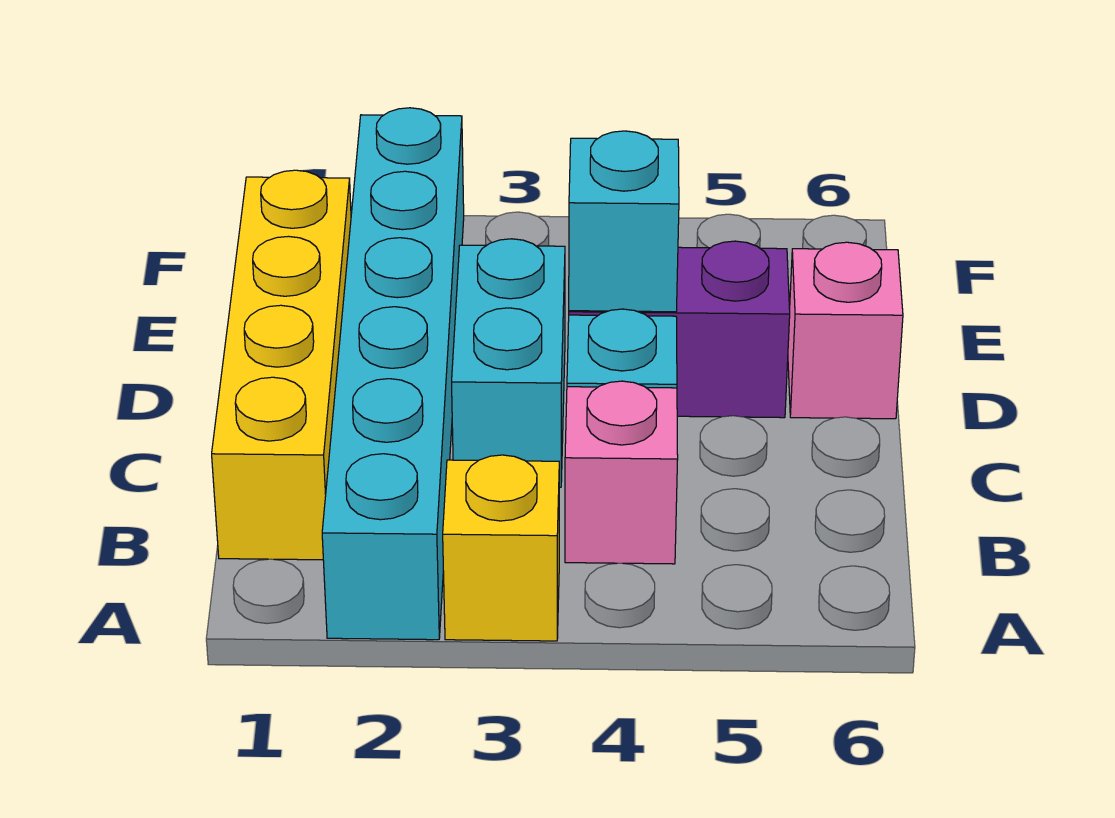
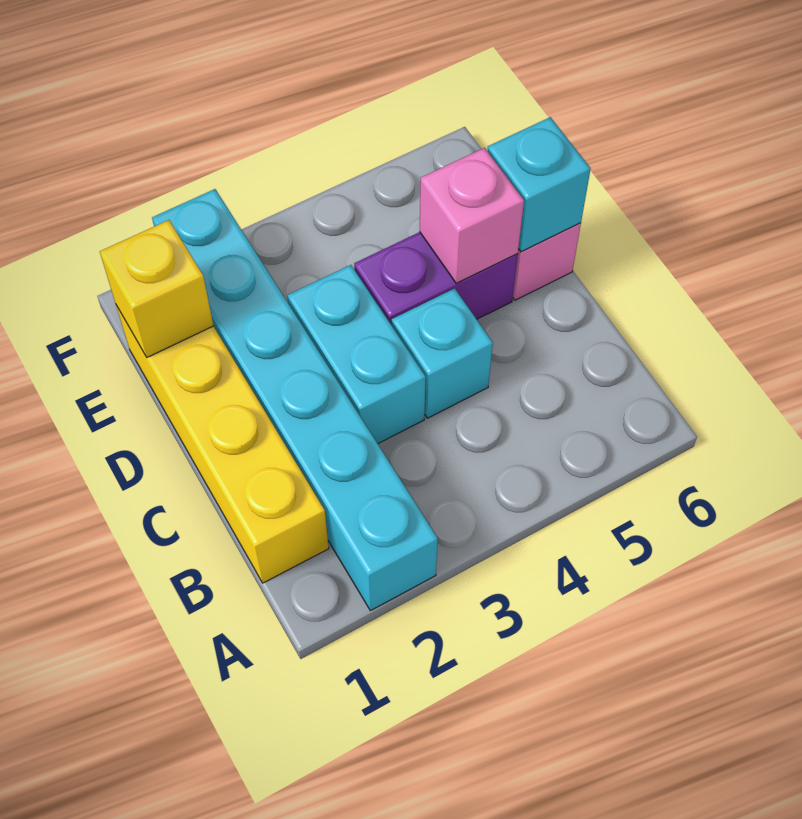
yellow brick A3 level 1 -> yellow brick E1 level 2
pink brick B4 level 1 -> pink brick D5 level 2
cyan brick D4 level 2 -> cyan brick D6 level 2

